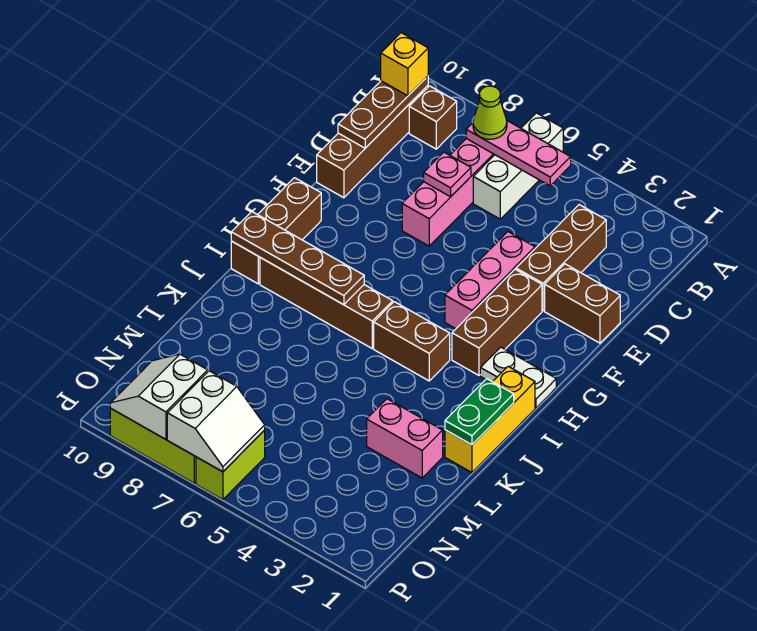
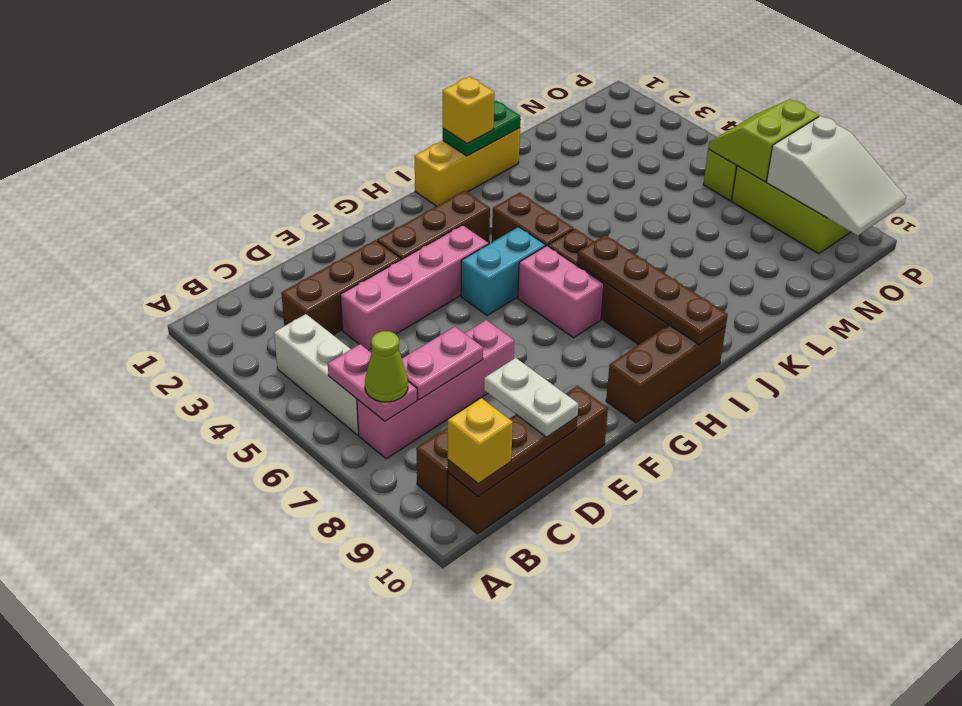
white brick A6:C6 level 1 -> white brick B4:B6 level 1
pink plate B5:B7 level 2 -> pink plate B6:B7 level 2
pink plate D7 level 2 -> pink plate C7:D7 level 2
brown brick E1:E2 level 1 -> none
pink brick E4:G4 level 1 -> pink brick D4:G4 level 1
none -> cyan brick G5:H5 level 1
white plate H1:H2 level 1 -> white plate D9:D10 level 3
none -> yellow brick J1 level 3
pink brick L2:L3 level 1 -> pink brick H6:H7 level 1
white slope O6:P7 level 2 top 7 -> lime slope O6:P7 level 2 top 7
white slope O8:P9 level 2 top 8 -> white slope O8:P10 level 2 top 8

